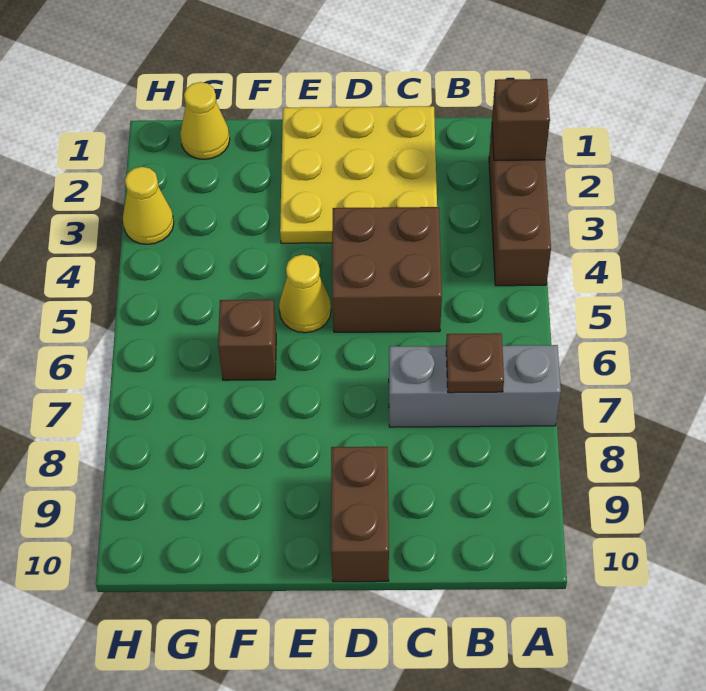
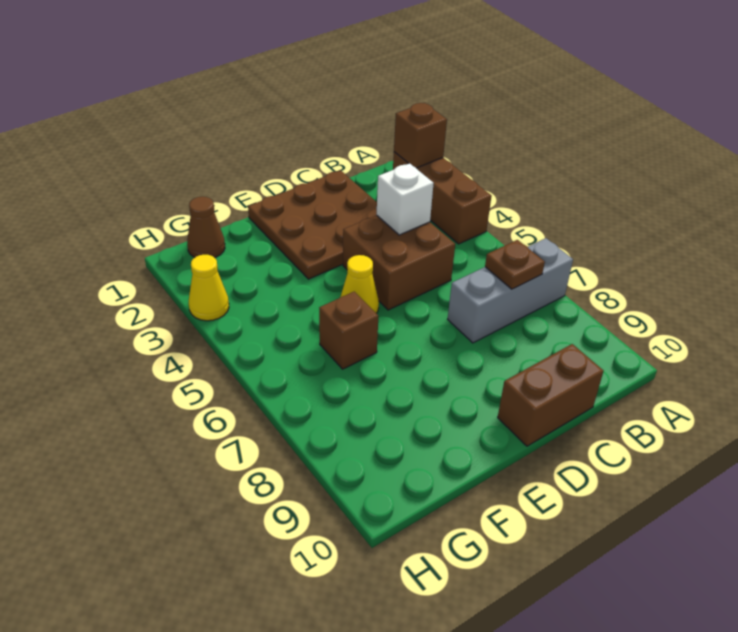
yellow plate C1:E3 level 1 -> brown plate C1:E3 level 1
none -> white brick C4 level 2
brown brick D9:D10 level 1 -> brown brick C10:D10 level 1
yellow cone G1 level 1 -> brown cone G1 level 1

